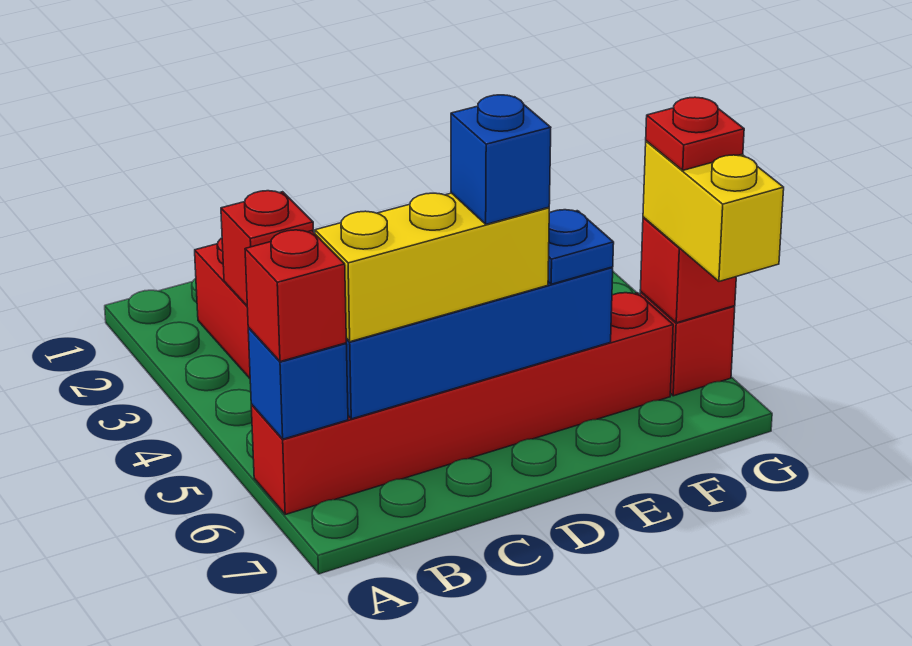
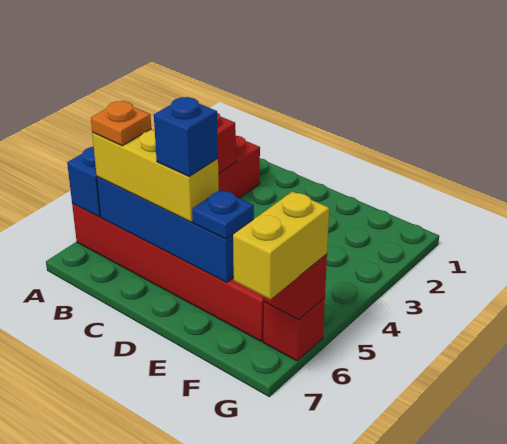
red brick A6 level 3 -> none
none -> orange plate B6 level 4
red plate G6 level 4 -> none

